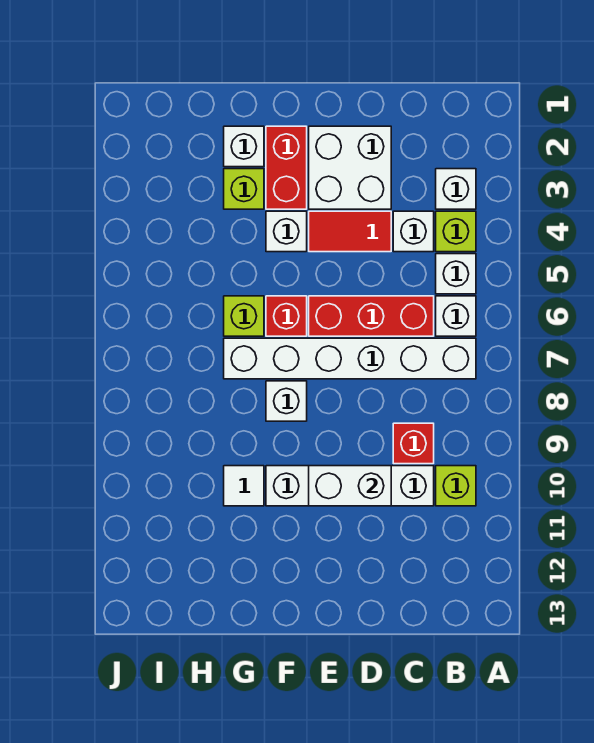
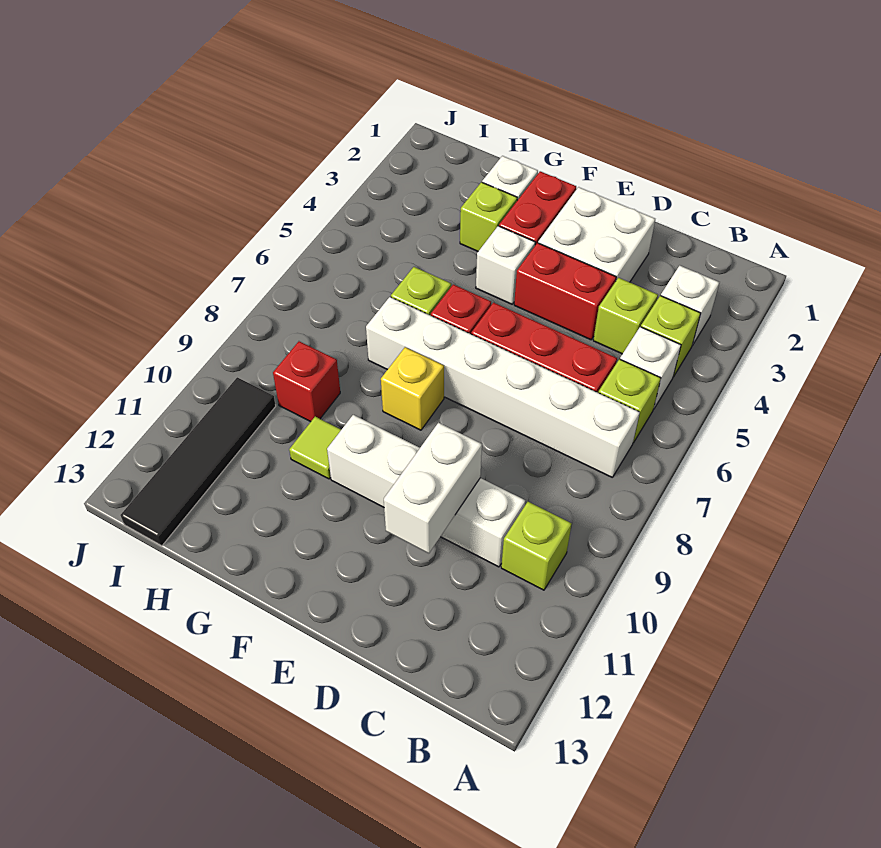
white brick B6 level 1 -> lime brick B6 level 1
white brick C4 level 1 -> lime brick C4 level 1
red brick C9 level 1 -> red brick H9 level 1
red tile D4:E4 level 1 -> red brick D4:E4 level 1
white brick D10:E10 level 2 -> white brick D10:D11 level 2
white brick F8 level 1 -> yellow brick F8 level 1
white tile G10 level 1 -> lime tile G10 level 1
none -> black tile I10:I13 level 1

